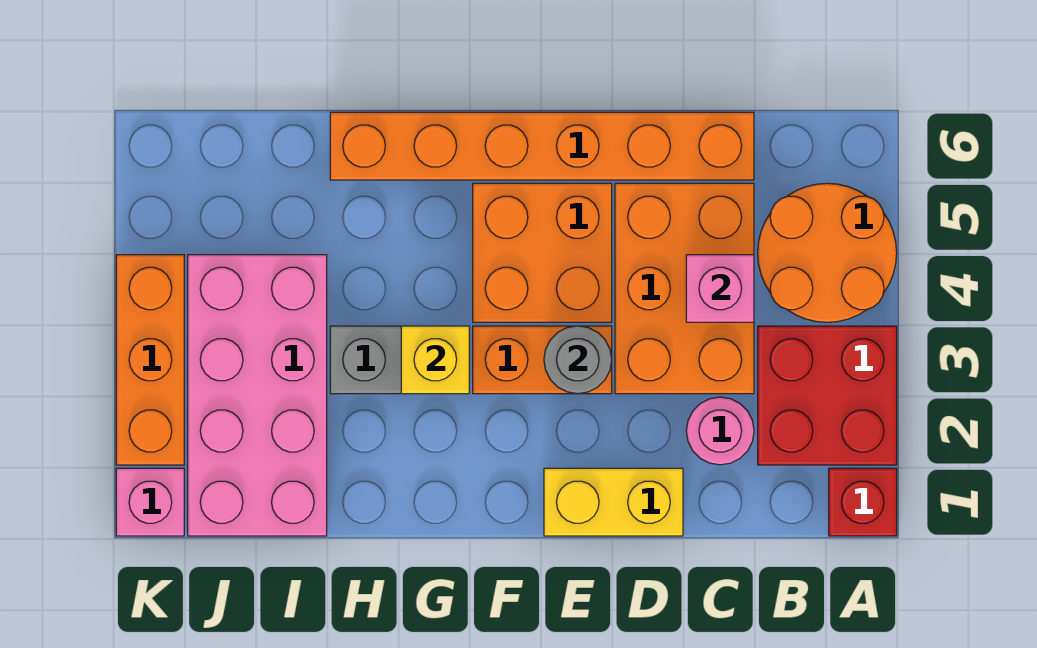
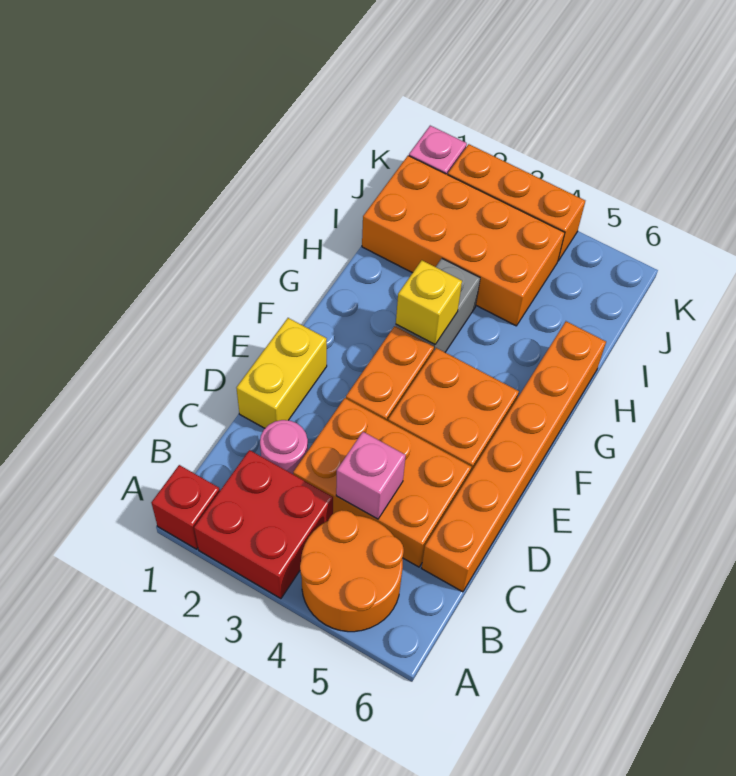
grey round brick E3 level 2 -> none
pink brick I1:J4 level 1 -> orange brick I1:J4 level 1

